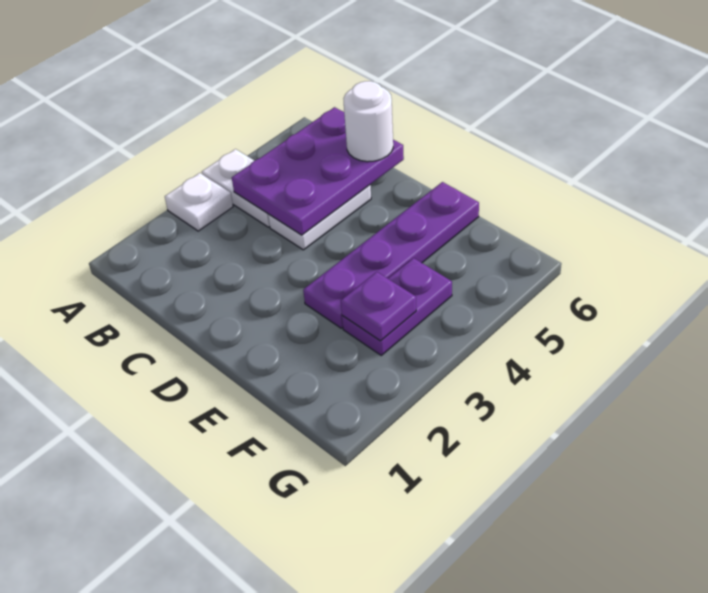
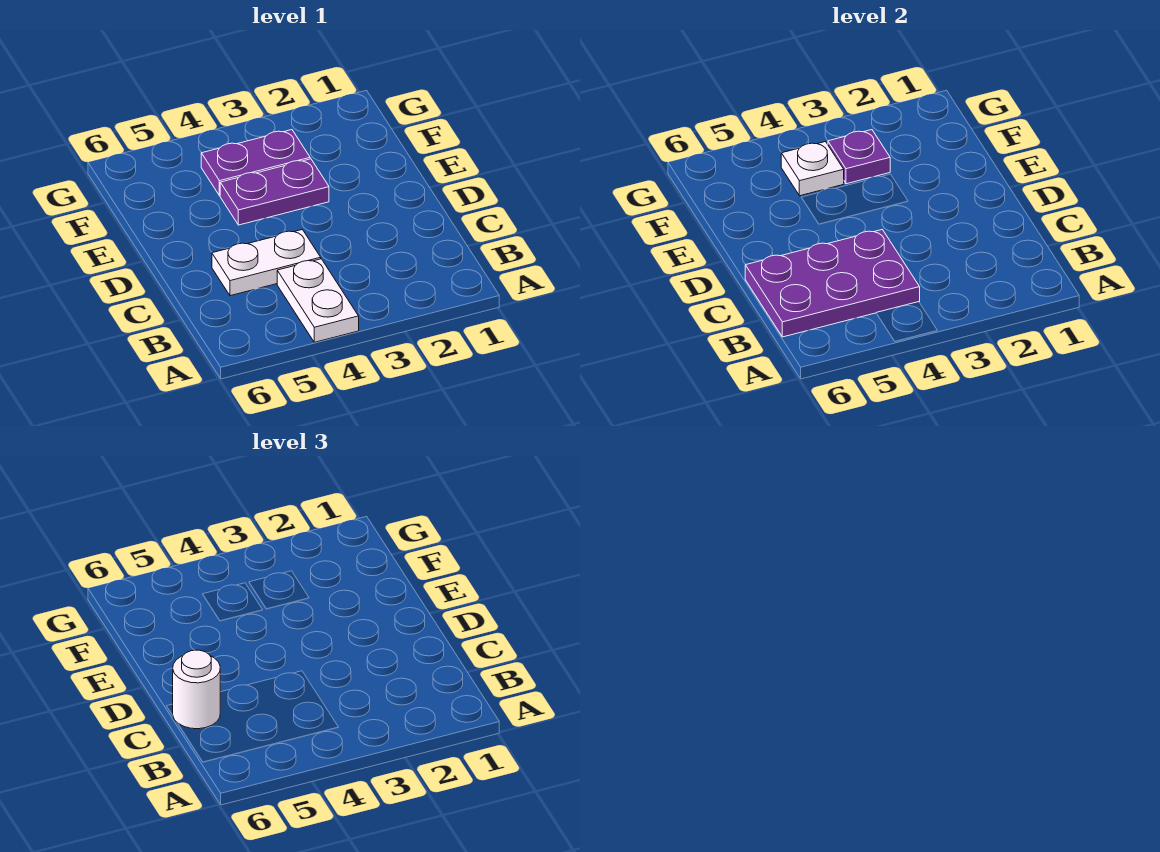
white plate A3 level 1 -> white plate F4 level 2
purple plate E3:E6 level 1 -> purple plate E3:E4 level 1

